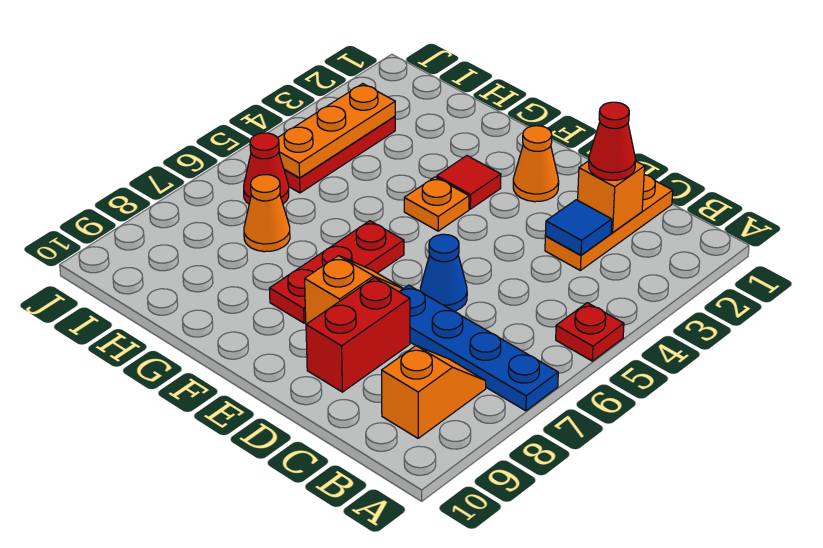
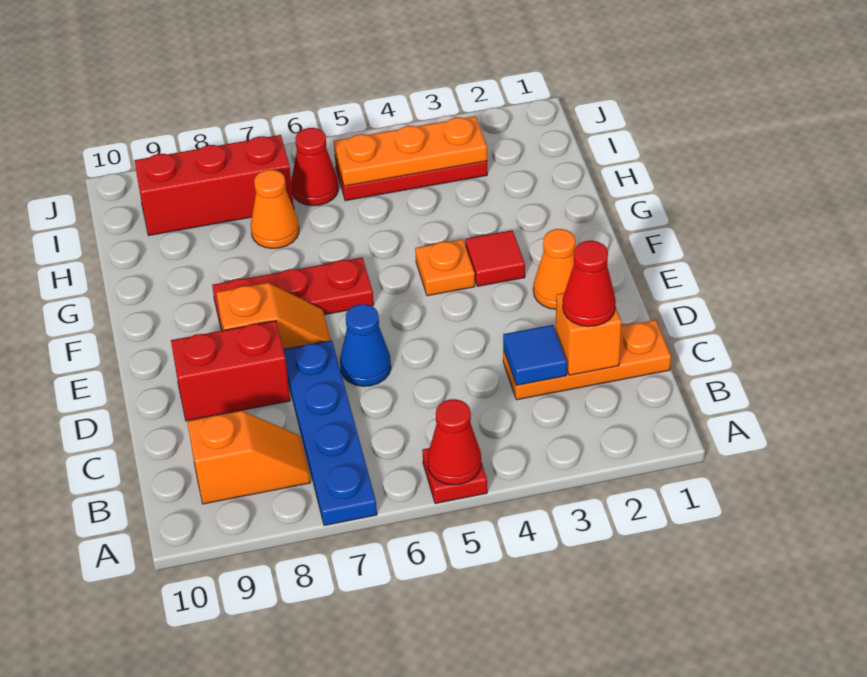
none -> red cone A5 level 2
none -> red brick I7:I9 level 1

